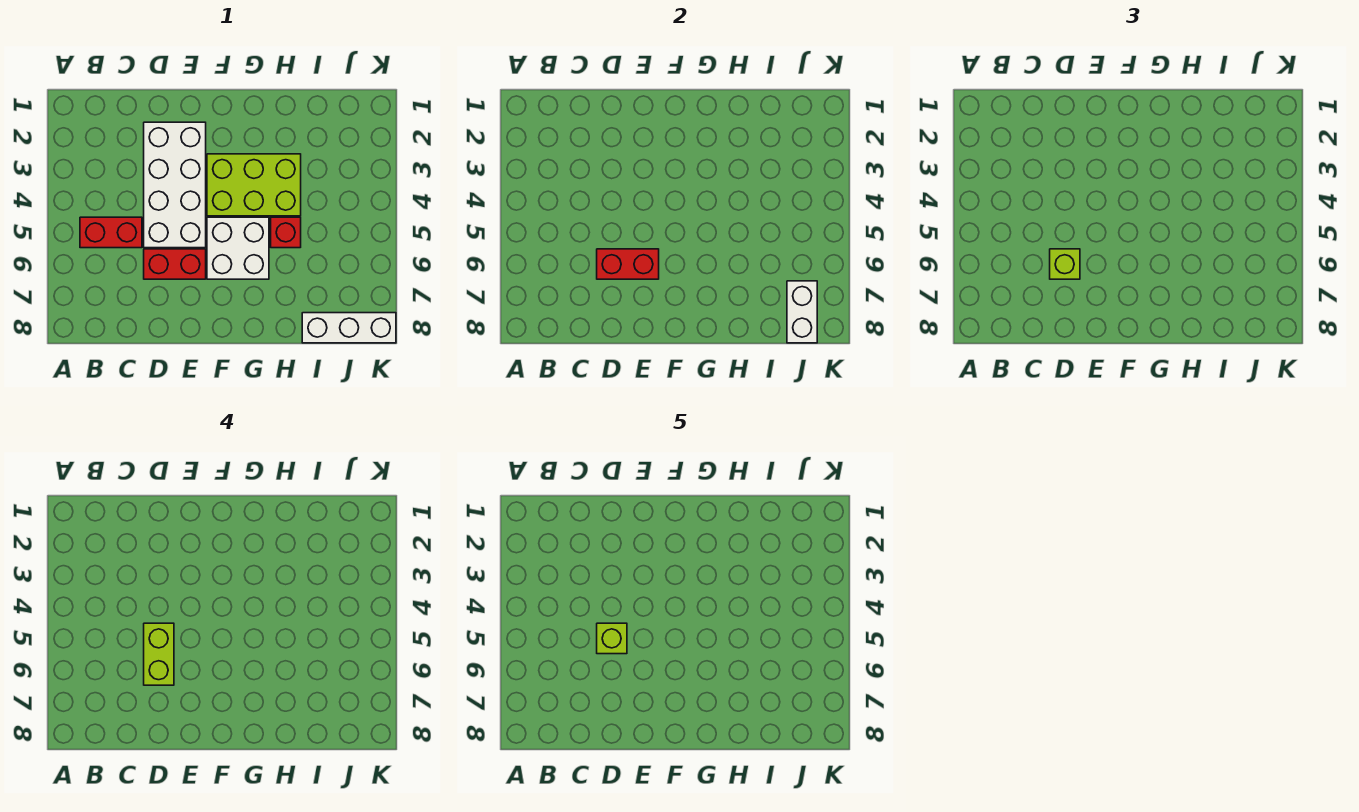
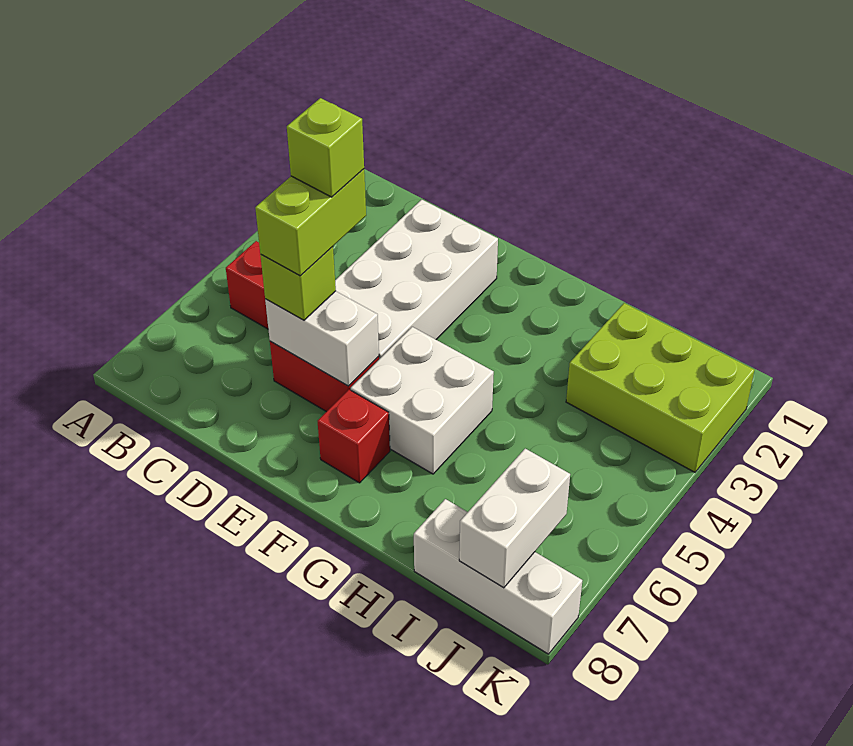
red brick D6:E6 level 2 -> white brick D6:E6 level 2
lime brick F3:H4 level 1 -> lime brick I2:K3 level 1
red brick H5 level 1 -> red brick F7 level 1

